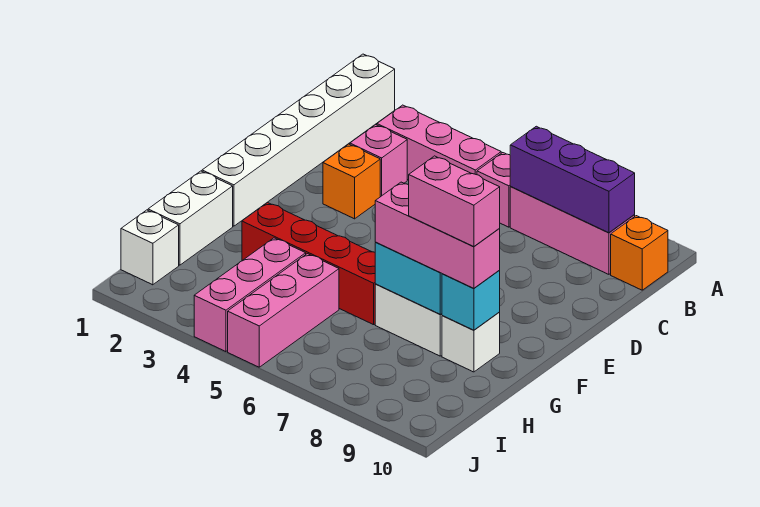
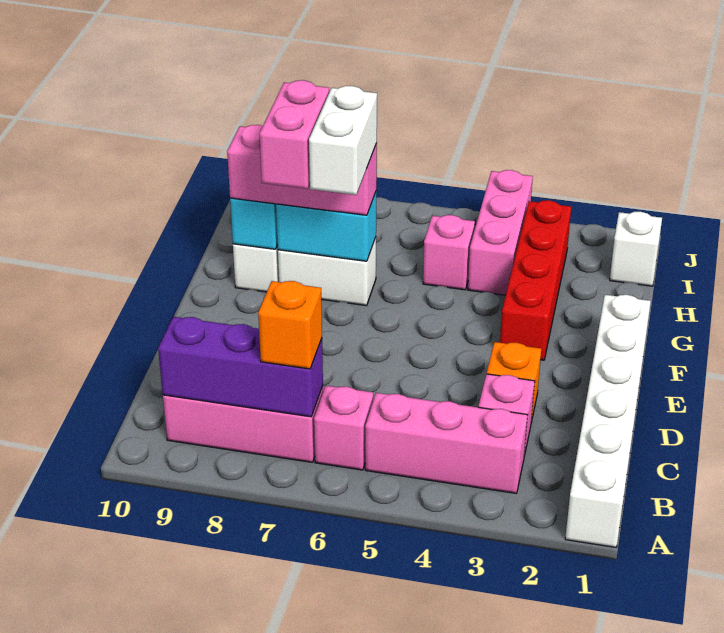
orange brick B10 level 1 -> orange brick B7 level 3
white brick G1:H1 level 1 -> white brick F7:G7 level 4
red brick G3:G6 level 1 -> red brick F3:I3 level 1
pink brick G8:G9 level 4 -> pink brick F8:G8 level 4
pink brick H5:J5 level 1 -> pink brick H5 level 1

